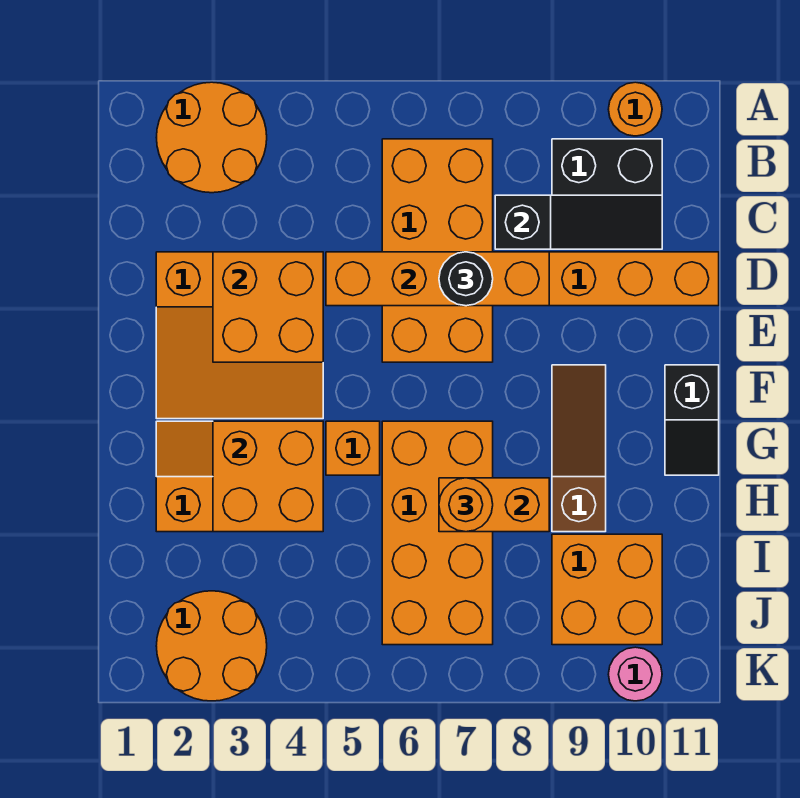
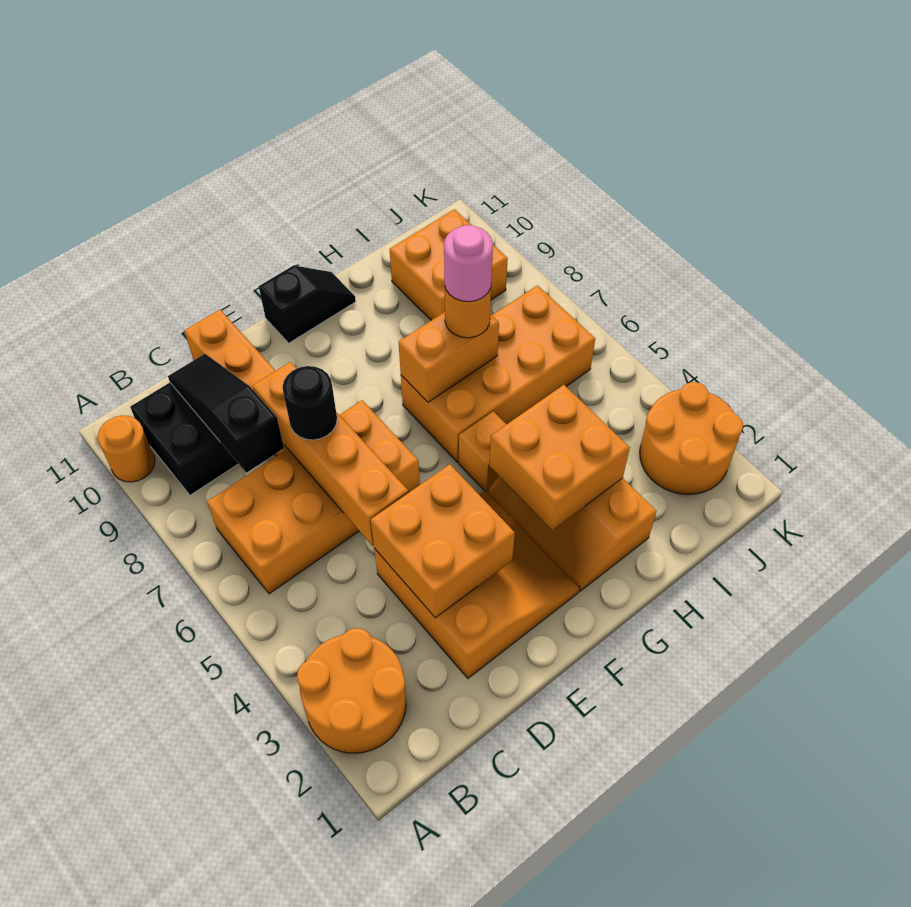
brown slope F9:H9 level 1 top H -> none
orange brick H7:H8 level 2 -> orange brick G7:H7 level 2
pink round brick K10 level 1 -> pink round brick H7 level 4

